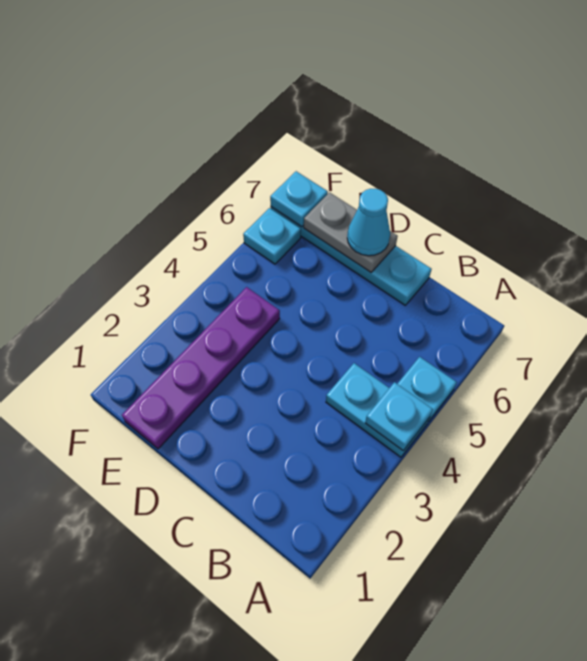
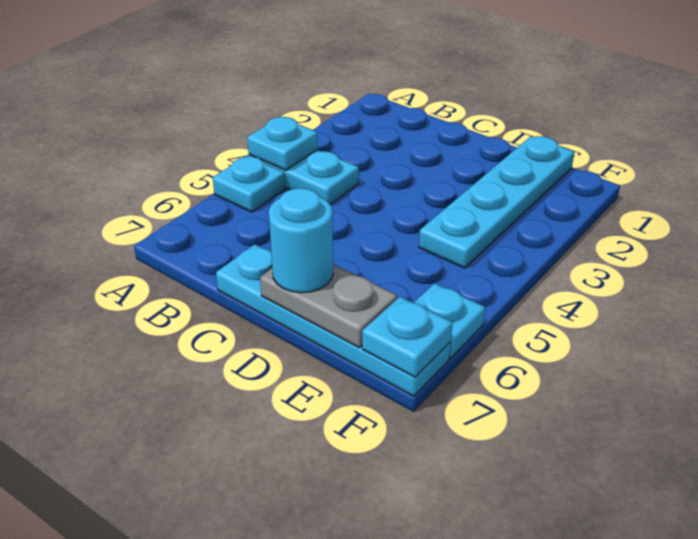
cyan cone D7 level 3 -> cyan round brick D7 level 3
purple plate E1:E4 level 1 -> cyan plate E1:E4 level 1

